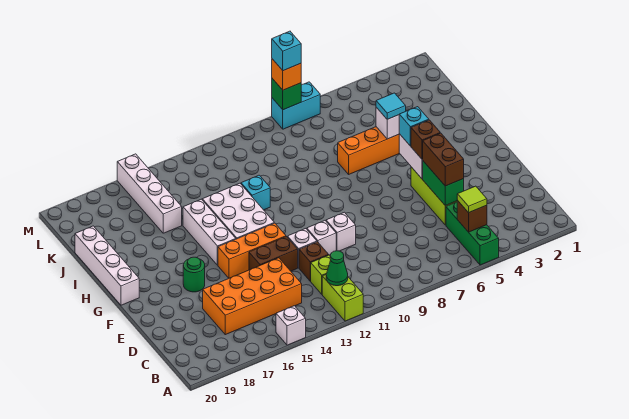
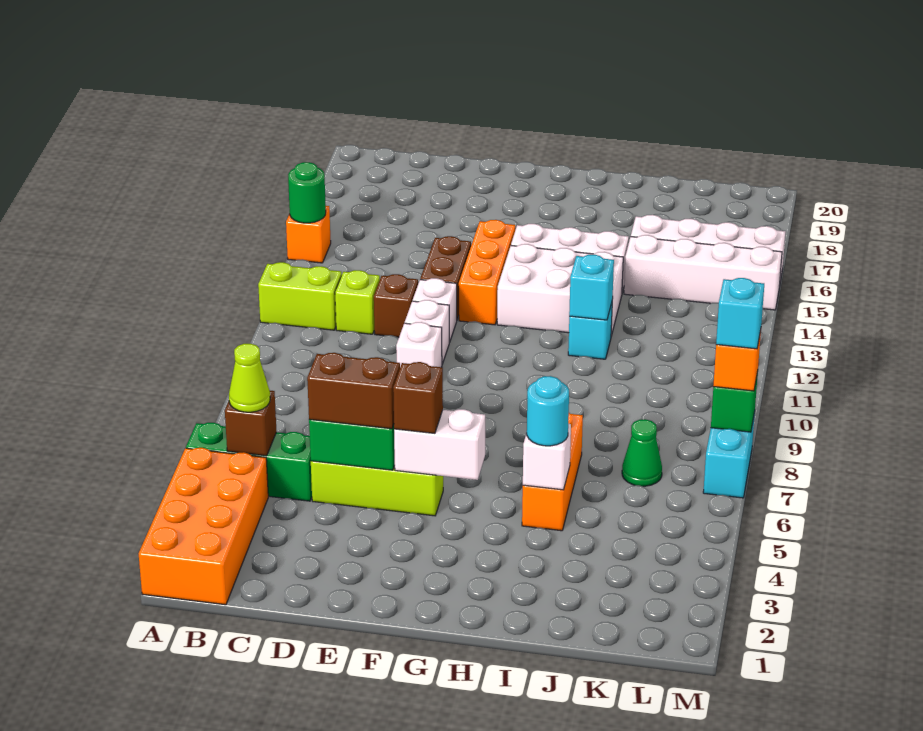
white brick A15 level 1 -> orange brick A15 level 1
lime tile B5 level 3 -> lime cone B5 level 3
green cone B12 level 2 -> green cone K7 level 1
orange brick C14:D17 level 1 -> orange brick A1:B4 level 1
green round brick F17 level 1 -> green round brick A15 level 2
cyan brick G5 level 3 -> cyan brick I12 level 2
white brick G20:J20 level 1 -> white brick J15:M15 level 1
cyan tile I5 level 3 -> cyan round brick I5 level 3

